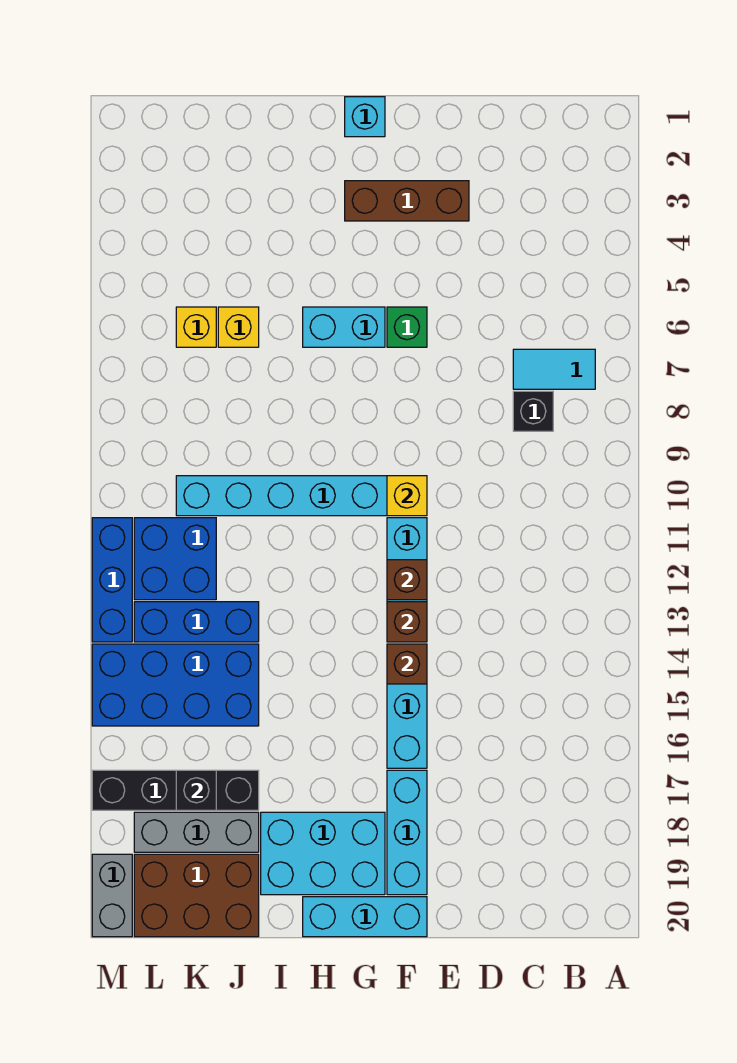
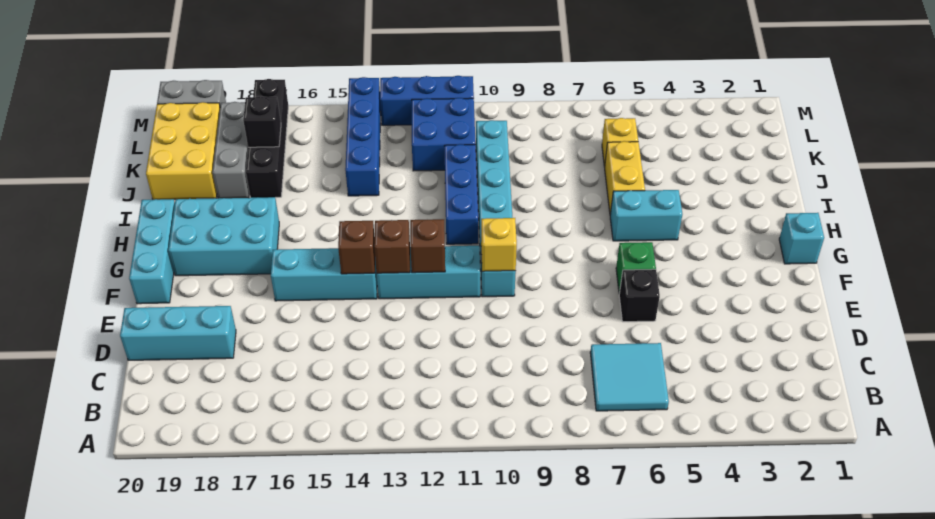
cyan tile B7:C7 level 1 -> cyan tile B6:C7 level 1
black brick C8 level 1 -> black brick E6 level 1
brown brick E3:G3 level 1 -> none
cyan brick F17:F19 level 1 -> cyan brick D18:D20 level 1
cyan brick G6:H6 level 1 -> cyan brick H5:H6 level 1
cyan brick G18:I19 level 1 -> cyan brick G17:H19 level 1
yellow brick J6 level 1 -> yellow brick I6:J6 level 1
blue brick J13:L13 level 1 -> blue brick H11:J11 level 1
blue brick J14:M15 level 1 -> blue brick J14:M14 level 1
brown brick J19:L20 level 1 -> yellow brick J19:L20 level 1

